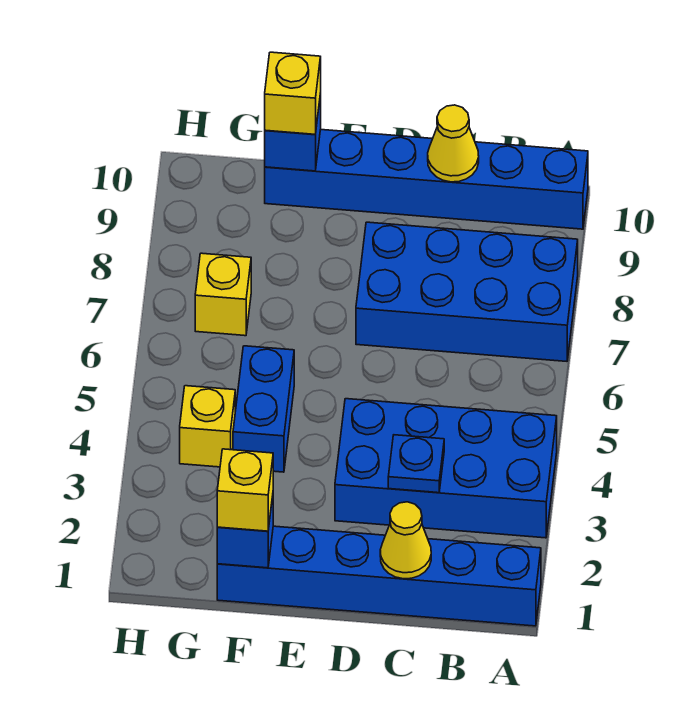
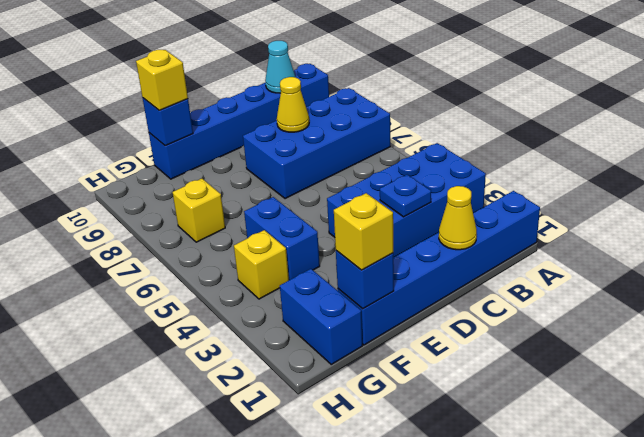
none -> cyan cone B10 level 2
yellow cone C10 level 2 -> yellow cone C8 level 2
none -> blue brick G1:G2 level 1

